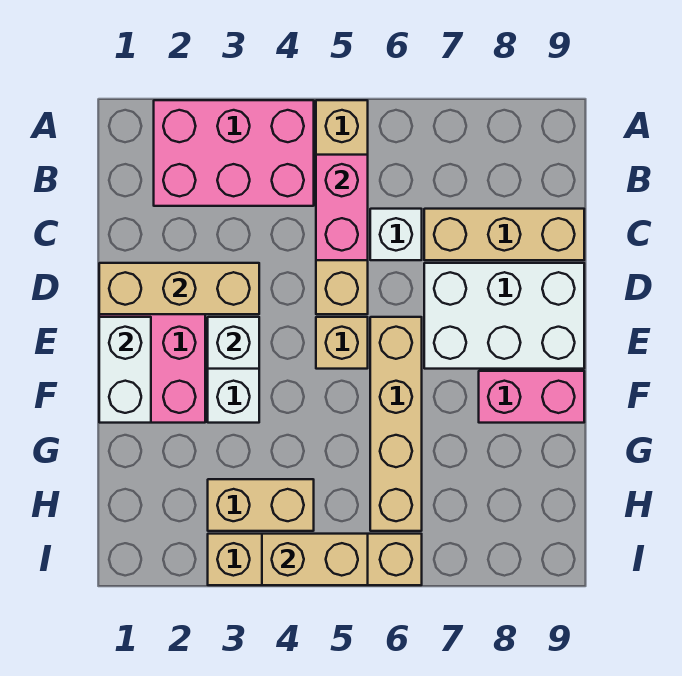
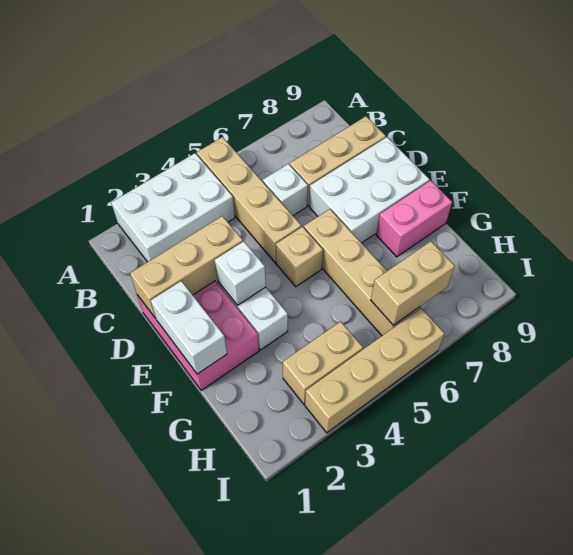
pink brick A2:B4 level 1 -> white brick A2:B4 level 1
pink brick B5:C5 level 2 -> none
tan brick I4:I5 level 2 -> tan brick H6:H7 level 2

